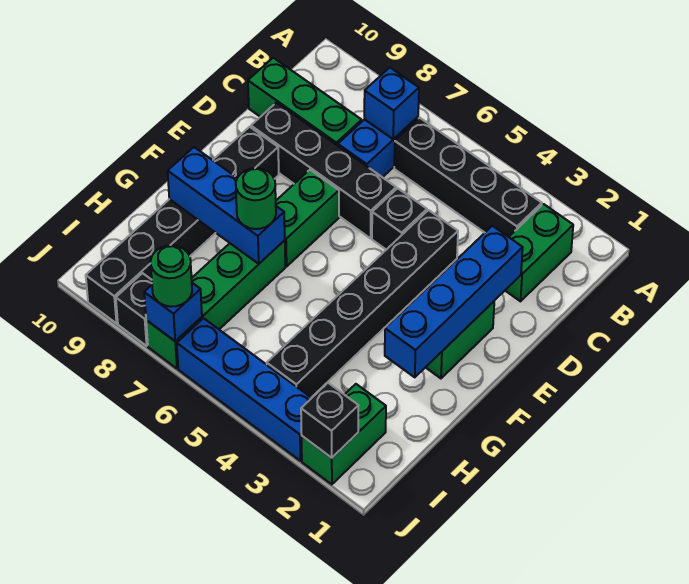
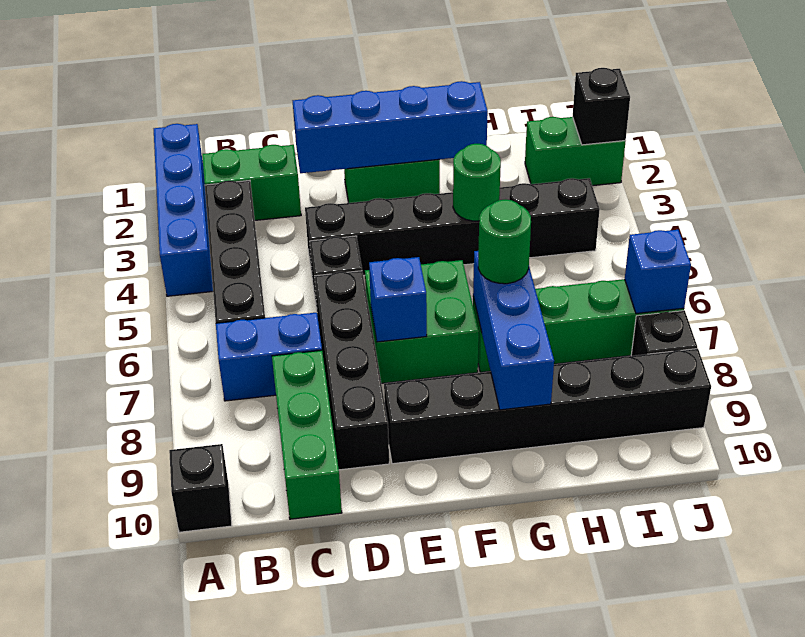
none -> black brick A10 level 1
blue brick B7 level 2 -> blue brick E7 level 2
green brick E7:F7 level 1 -> green brick E6:F7 level 1
blue brick J3:J6 level 1 -> blue brick A1:A4 level 1
green round brick J7 level 3 -> green round brick G4 level 2

